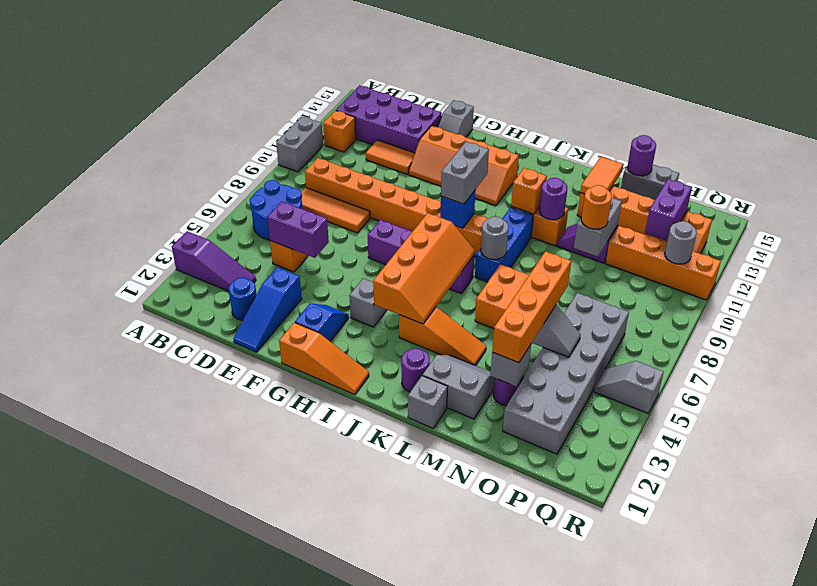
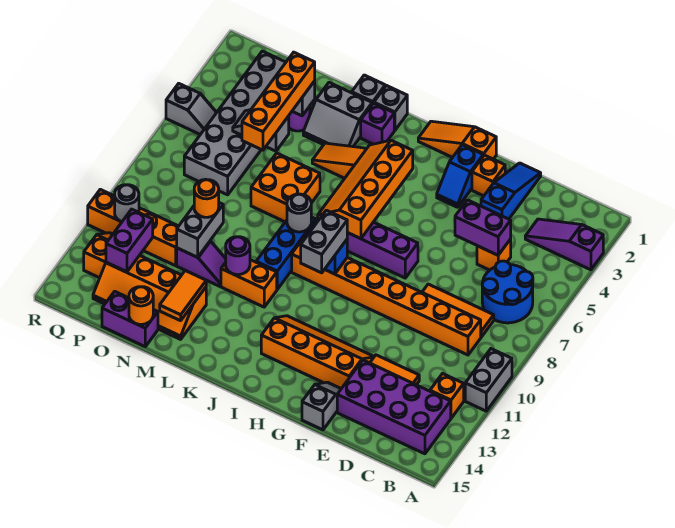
blue round brick D2 level 1 -> none
grey brick H4 level 1 -> grey brick K1 level 1
purple round brick K2 level 1 -> purple brick K2 level 1
orange brick K11 level 2 -> orange brick F2 level 1
grey brick N15:O15 level 1 -> purple brick N15:O15 level 1
purple round brick N15 level 2 -> orange round brick N15 level 2

